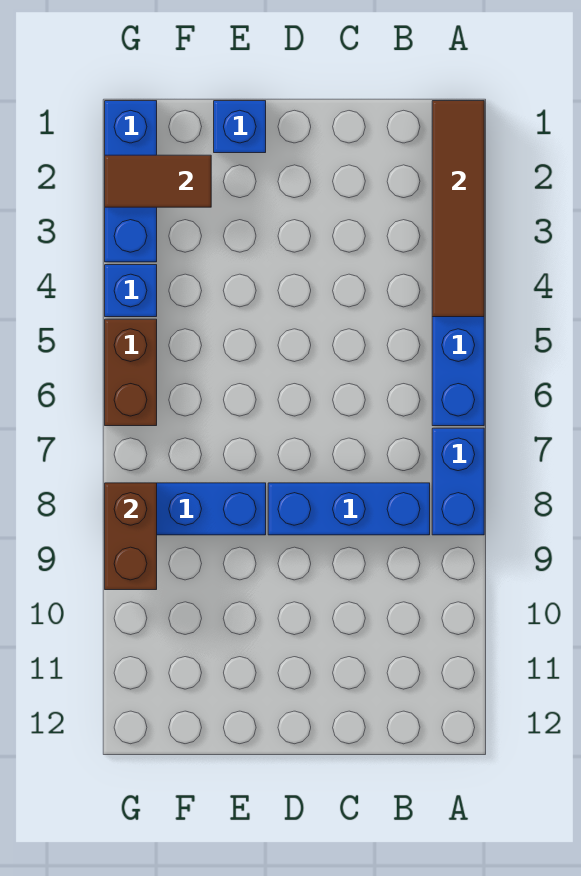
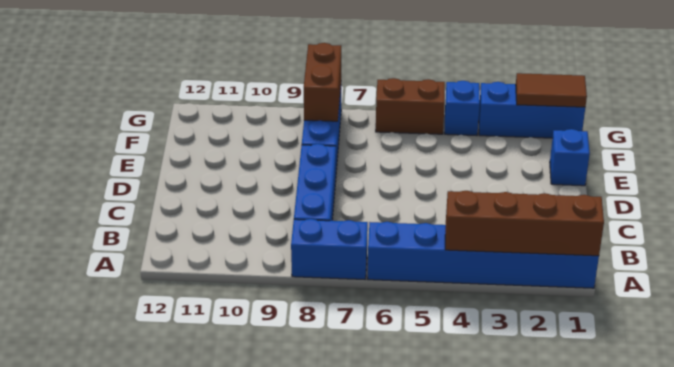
brown tile A1:A4 level 2 -> brown brick A1:A4 level 2
brown tile F2:G2 level 2 -> brown tile G1:G2 level 2
brown brick G8:G9 level 2 -> brown brick F8:G8 level 2

